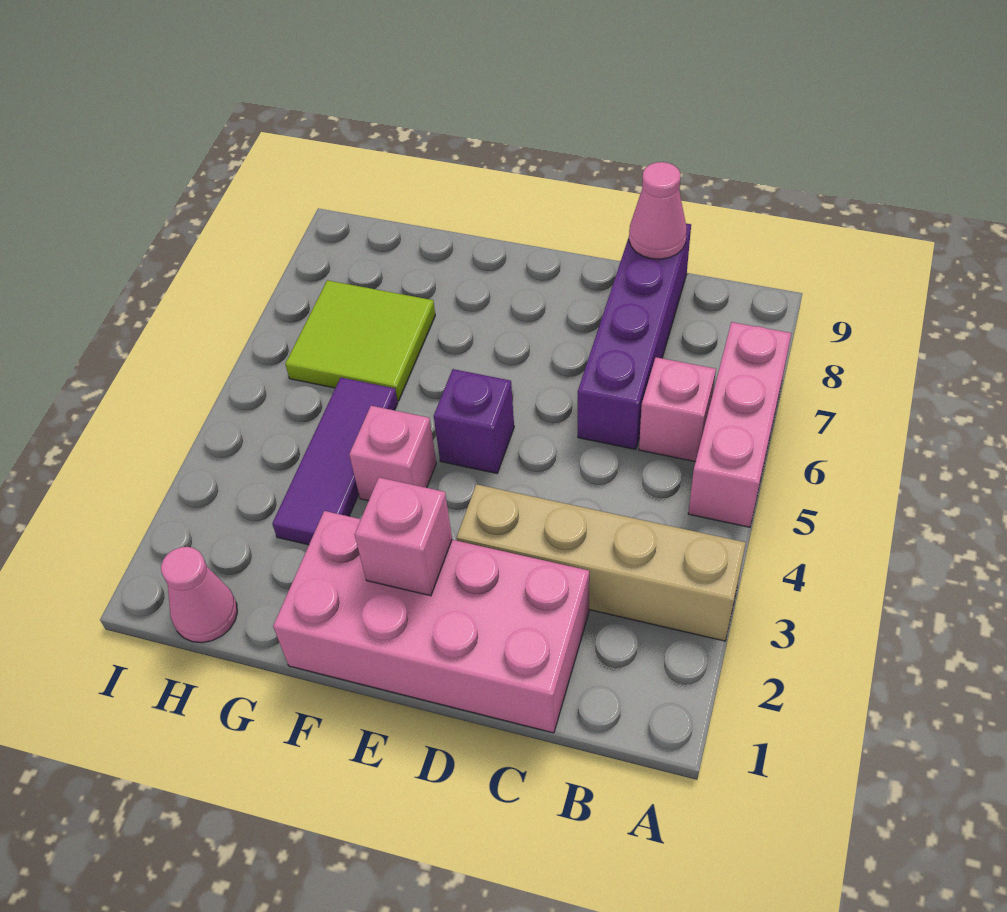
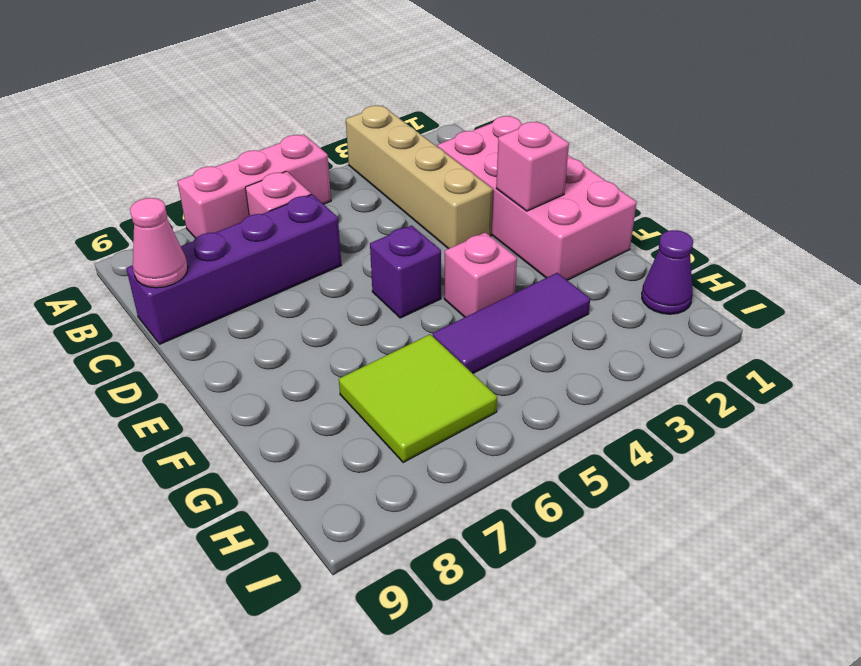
pink cone H1 level 1 -> purple cone H1 level 1

